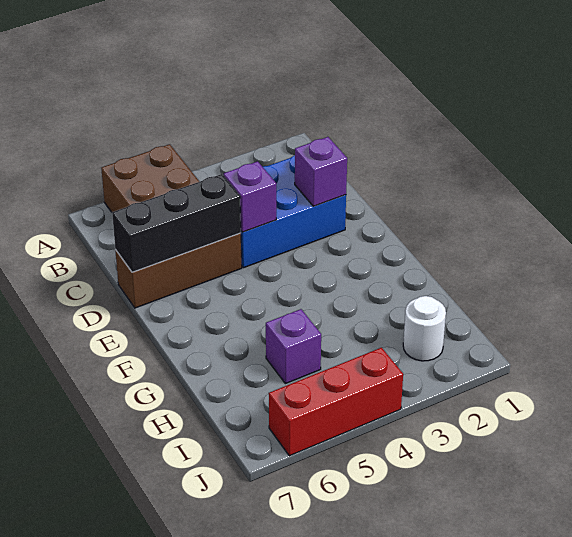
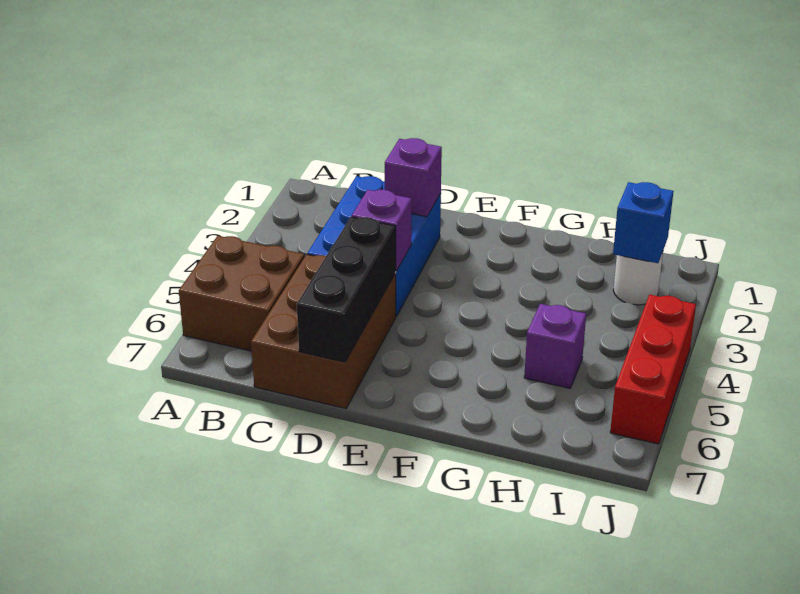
brown brick D5:D7 level 1 -> brown brick C5:D7 level 1
none -> blue brick I2 level 2

